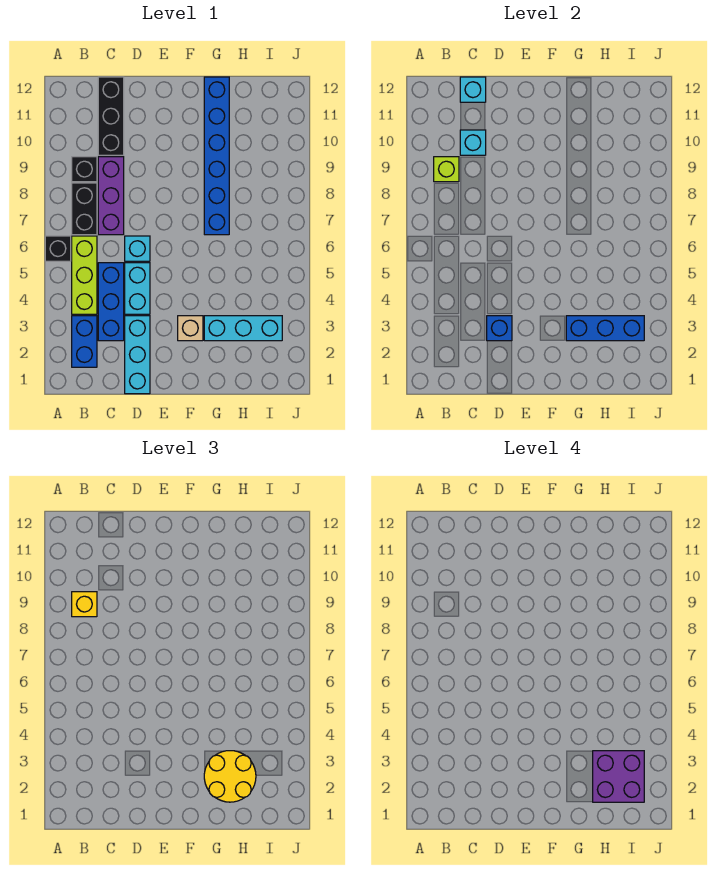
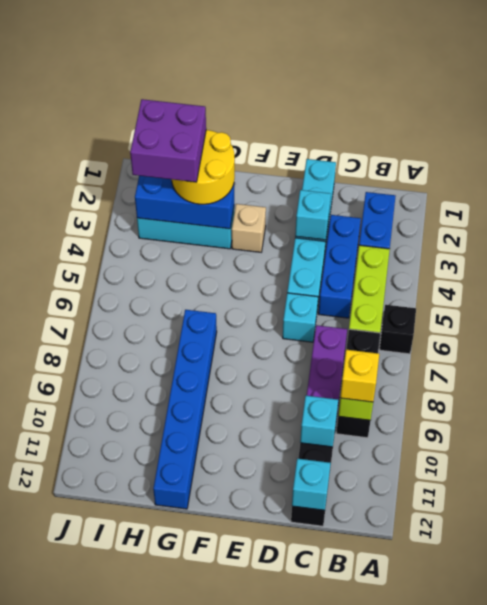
blue brick D3 level 2 -> cyan brick D3 level 2

